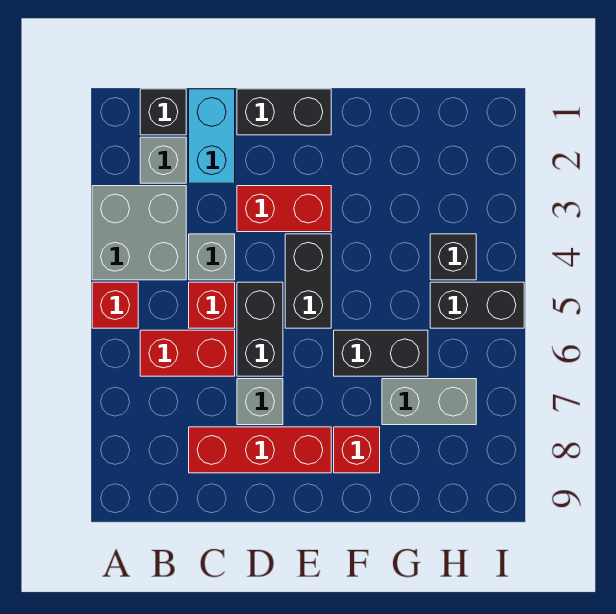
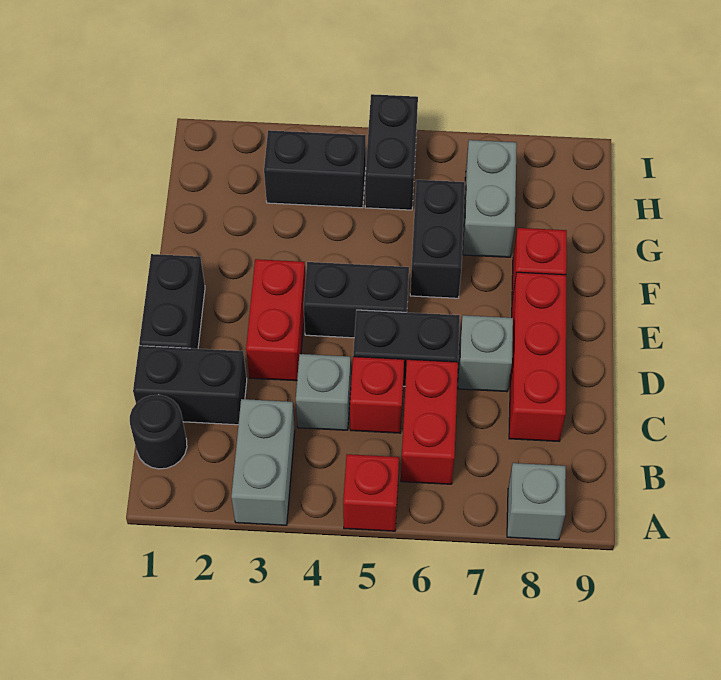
grey brick A3:B4 level 1 -> grey brick A3:B3 level 1
black brick B1 level 1 -> black round brick B1 level 1
grey brick B2 level 1 -> grey brick A8 level 1
cyan brick C1:C2 level 1 -> black brick C1:C2 level 1
black brick H4 level 1 -> black brick H3:H4 level 1

